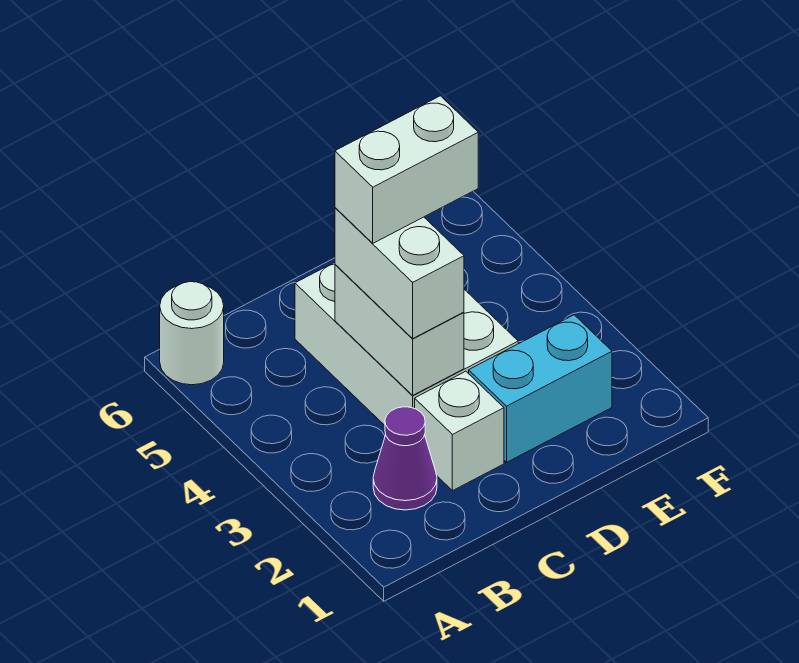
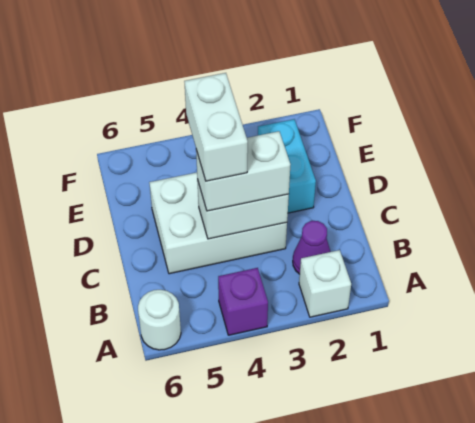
none -> purple brick A4 level 1
white brick C2 level 1 -> white brick A2 level 1

